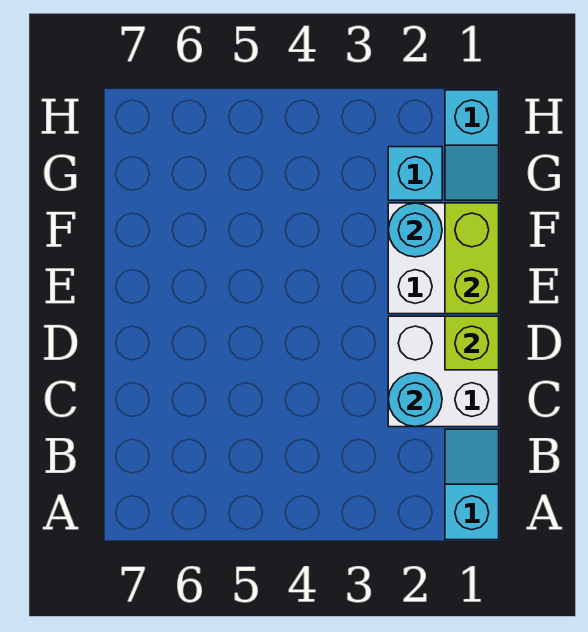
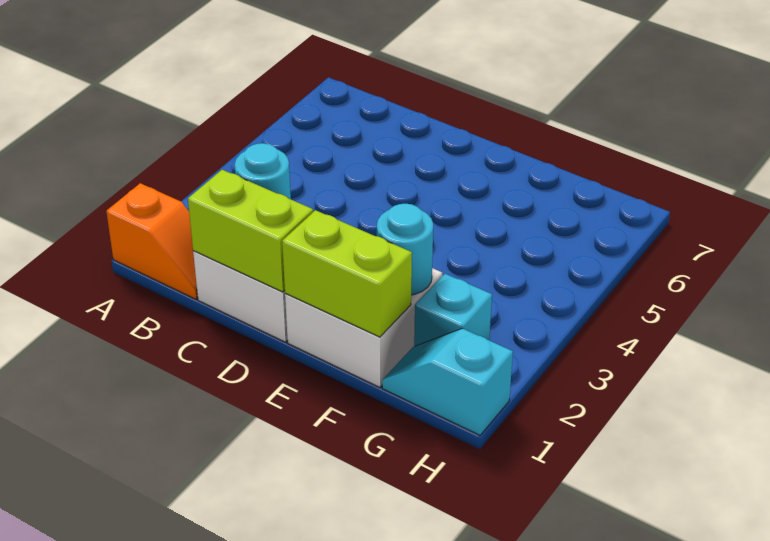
cyan slope A1:B1 level 1 top A -> orange slope A1:B1 level 1 top A
lime brick D1 level 2 -> lime brick C1:D1 level 2

